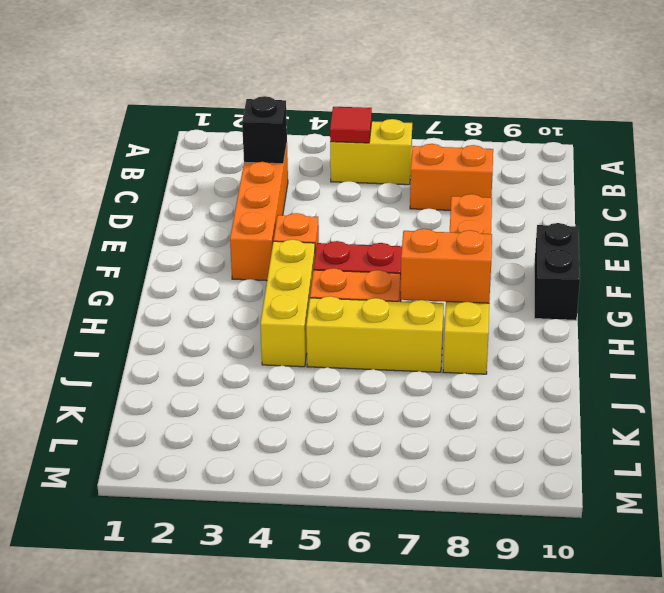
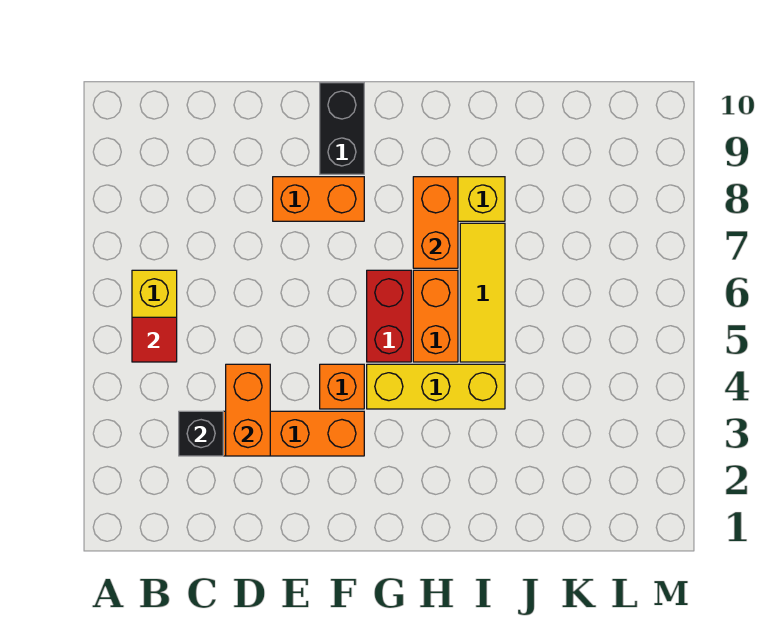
orange brick C7:C8 level 1 -> orange brick D3:D4 level 2
black brick F10:G10 level 1 -> black brick F9:F10 level 1
yellow brick I5:I7 level 1 -> yellow tile I5:I7 level 1

